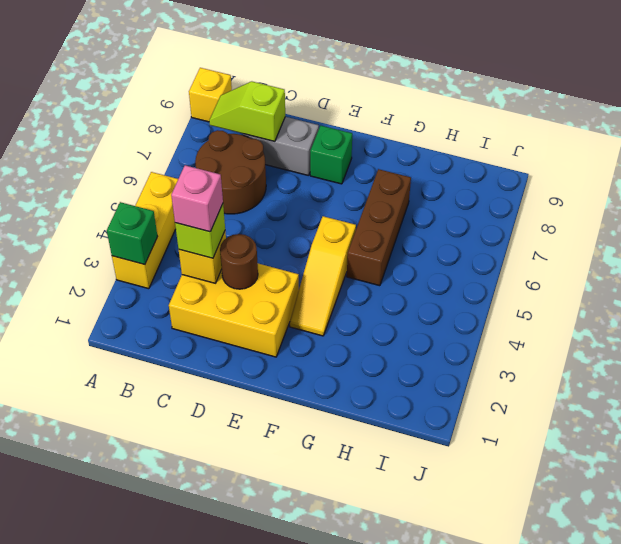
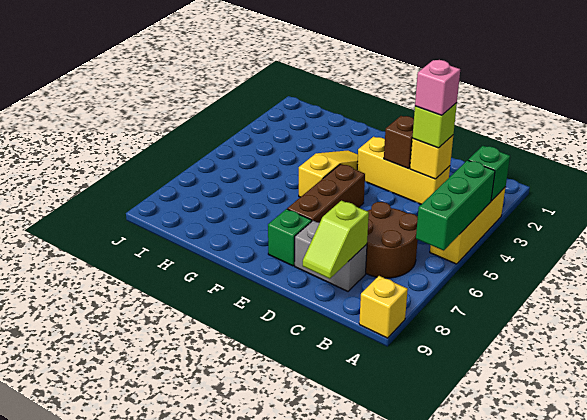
none -> green brick A4:A6 level 2
lime slope B8:C8 level 2 top C -> lime slope C8:C9 level 2 top 8
yellow brick C2:E3 level 1 -> yellow brick C3:E3 level 1
brown round brick D3 level 2 -> brown brick D3 level 2
brown brick G5:G7 level 1 -> brown brick E5:E7 level 1

